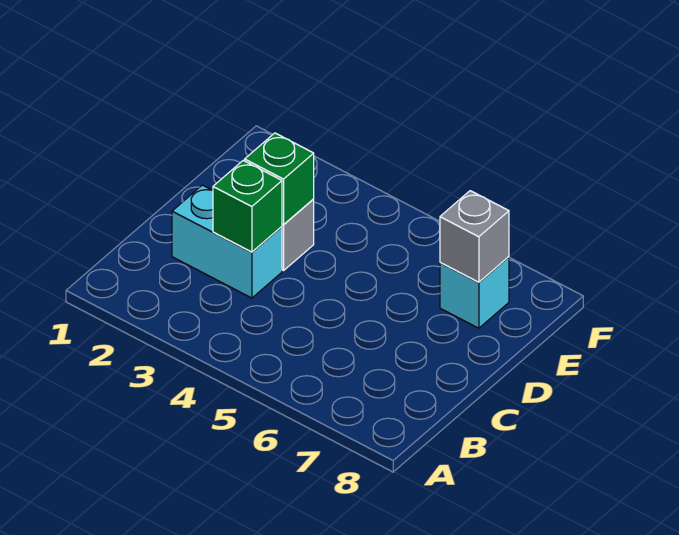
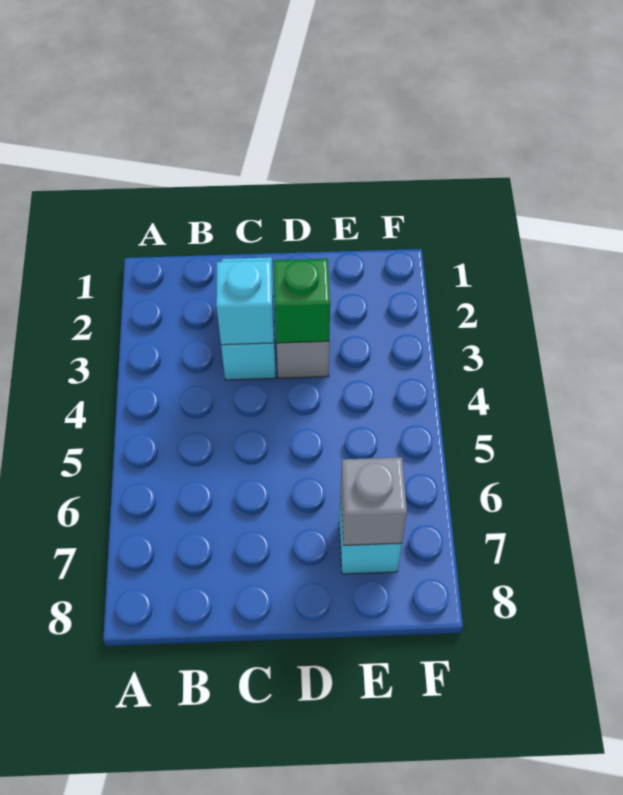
green brick C3 level 2 -> cyan brick C3 level 2

